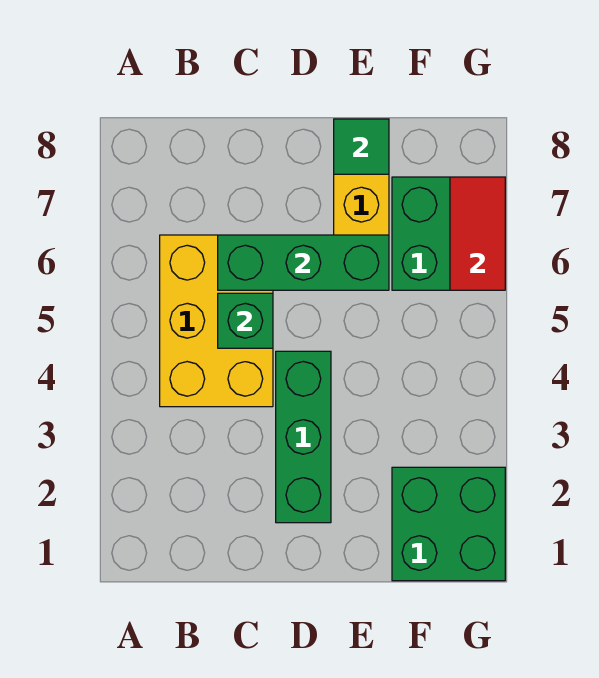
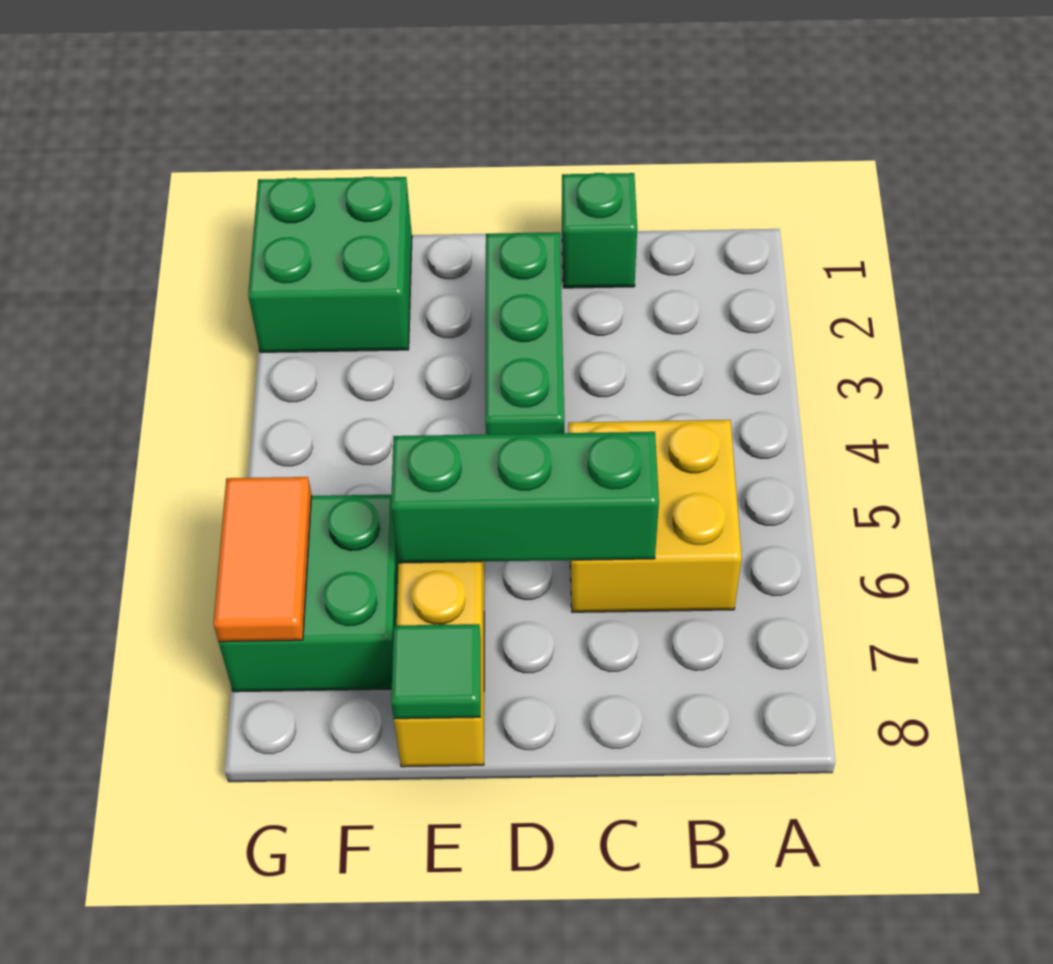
yellow brick B4:C6 level 1 -> yellow brick B5:C6 level 1
green brick C5 level 2 -> green brick C1 level 1
red tile G6:G7 level 2 -> orange tile G6:G7 level 2

